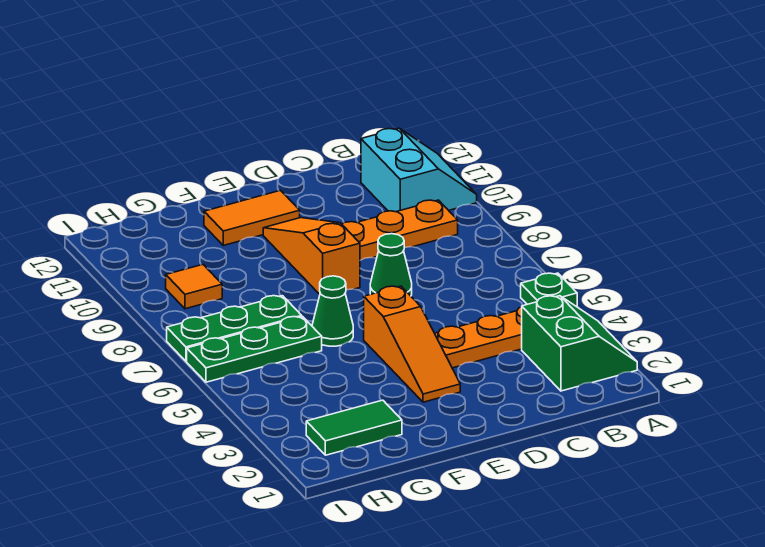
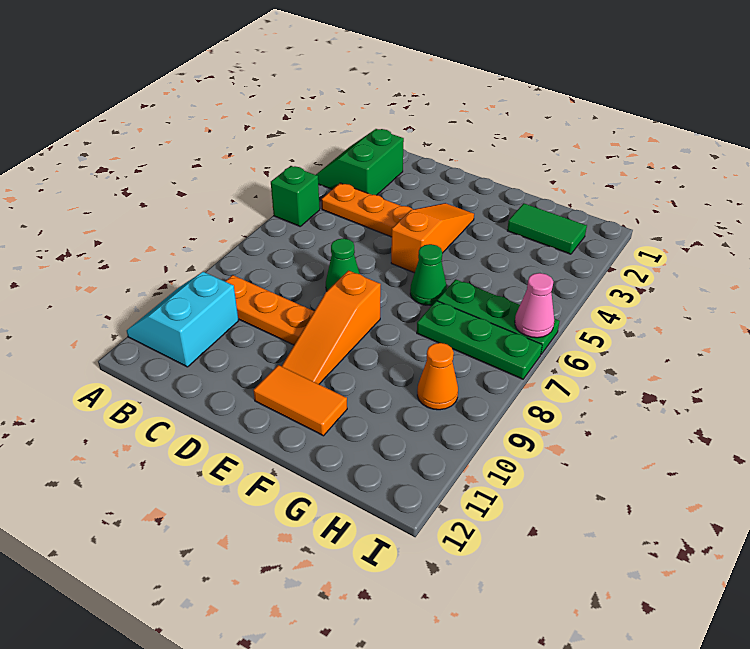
green plate A5 level 1 -> green brick A5 level 1
orange tile H9 level 1 -> orange cone H9 level 1
none -> pink cone I6 level 2

